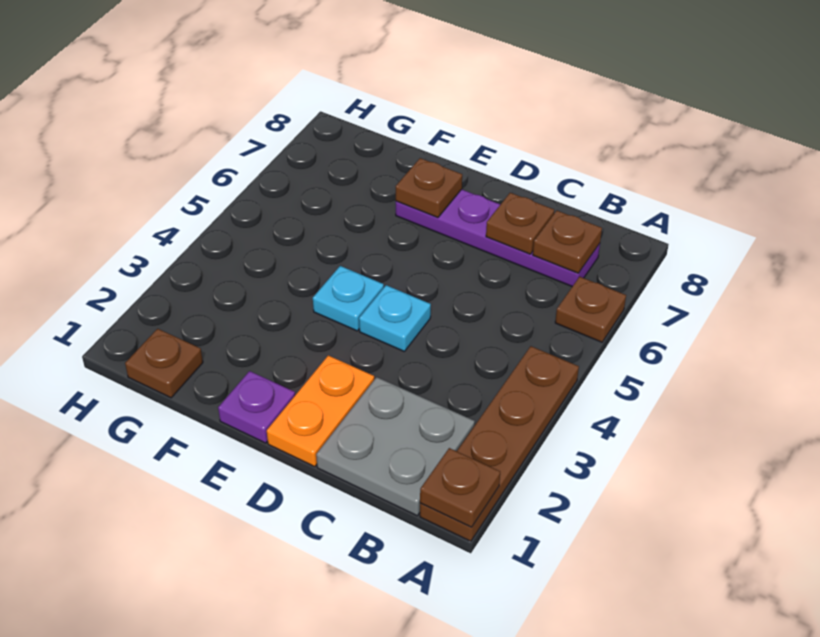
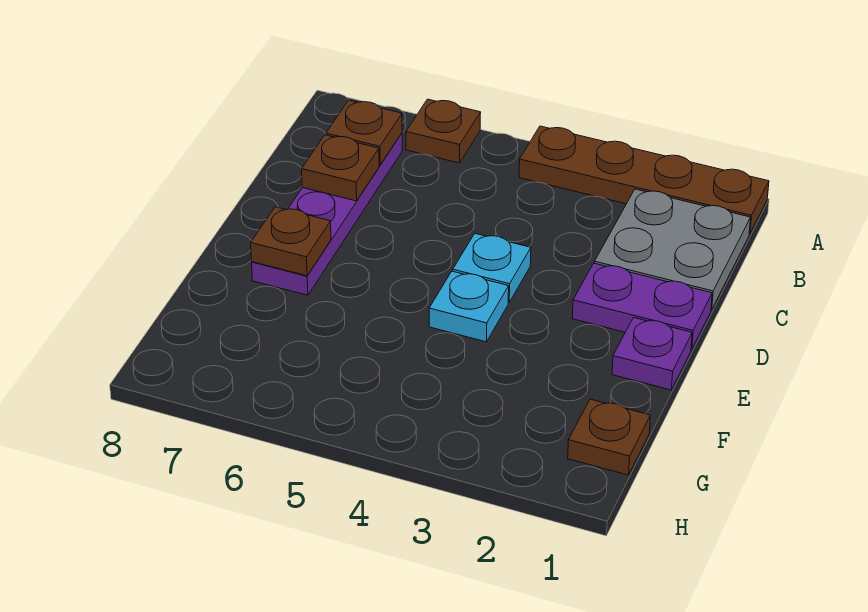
brown plate A1 level 2 -> none
orange plate D1:D2 level 1 -> purple plate D1:D2 level 1

